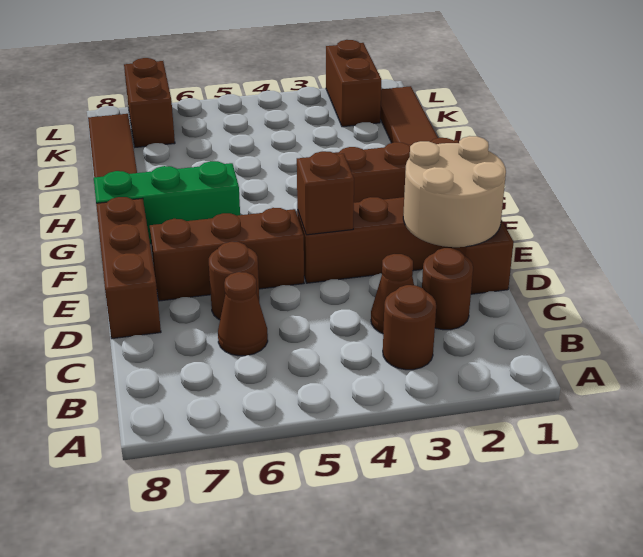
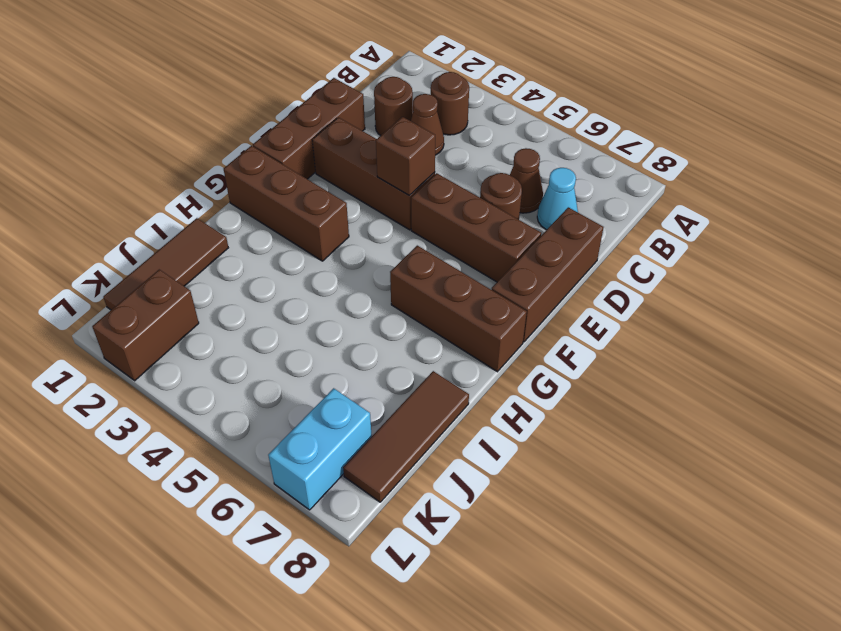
none -> cyan cone C7 level 1
tan round brick D1:E2 level 2 -> none
green brick G6:G8 level 1 -> brown brick G6:G8 level 1
brown brick K7:L7 level 1 -> cyan brick K7:L7 level 1

